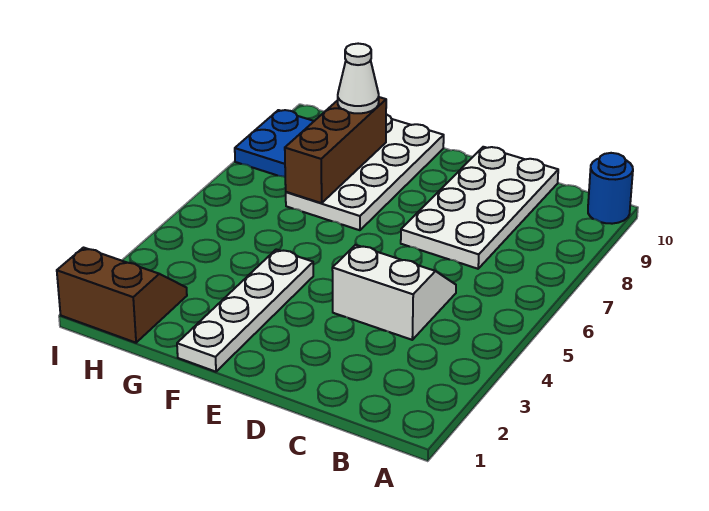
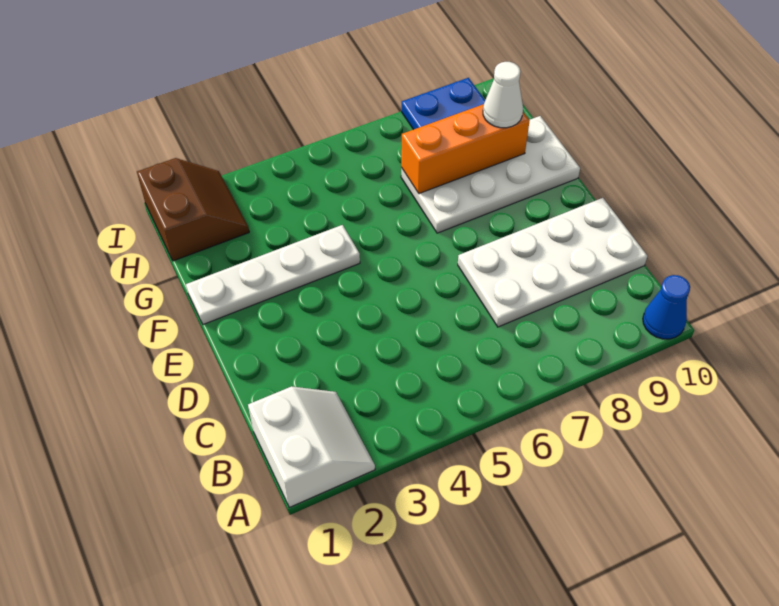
blue round brick A10 level 1 -> blue cone A10 level 1
white slope C4:D5 level 1 top 4 -> white slope A1:B2 level 1 top 1
brown brick G7:G9 level 2 -> orange brick G7:G9 level 2

